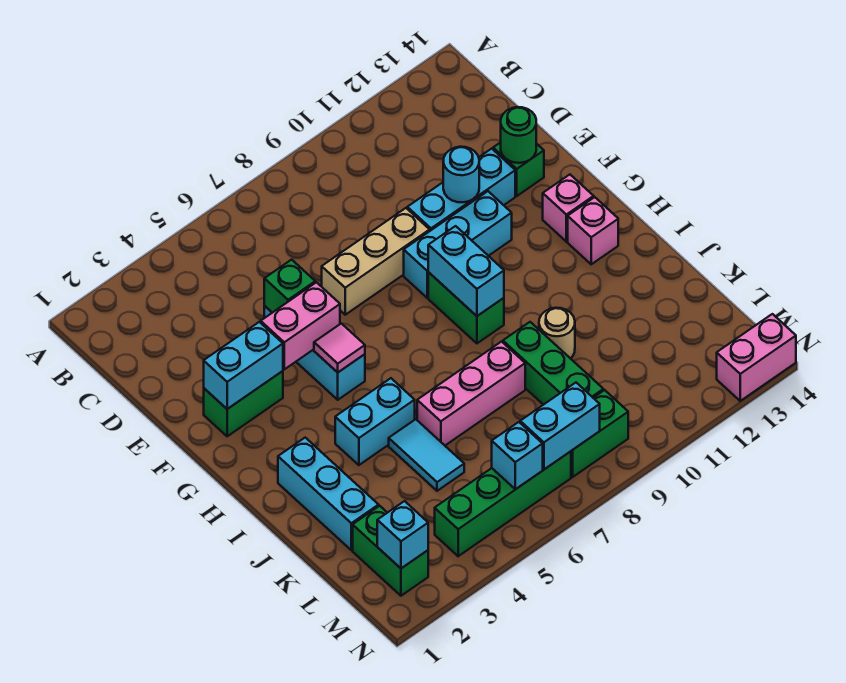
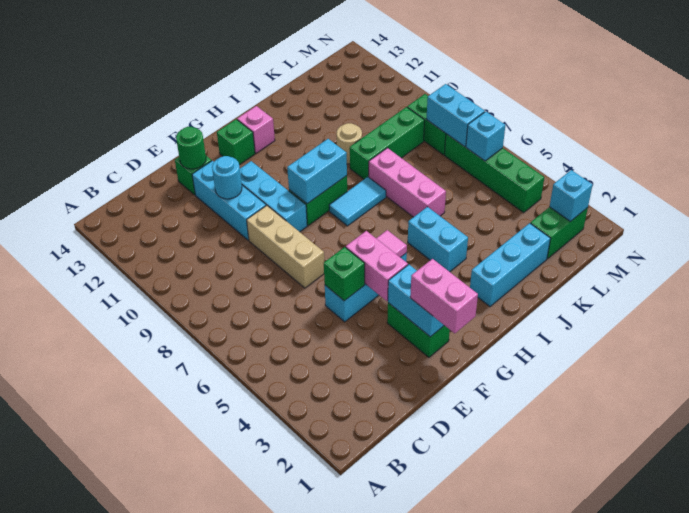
pink brick G13 level 1 -> green brick G13 level 1
cyan tile J5:K5 level 1 -> cyan tile H8:I8 level 1
pink brick N13:N14 level 1 -> pink brick F1:F2 level 3

